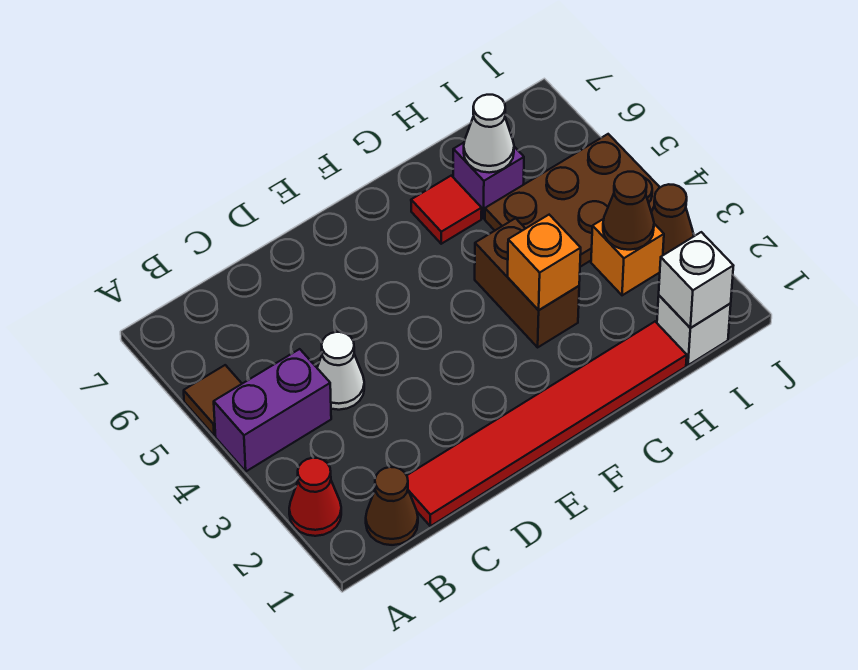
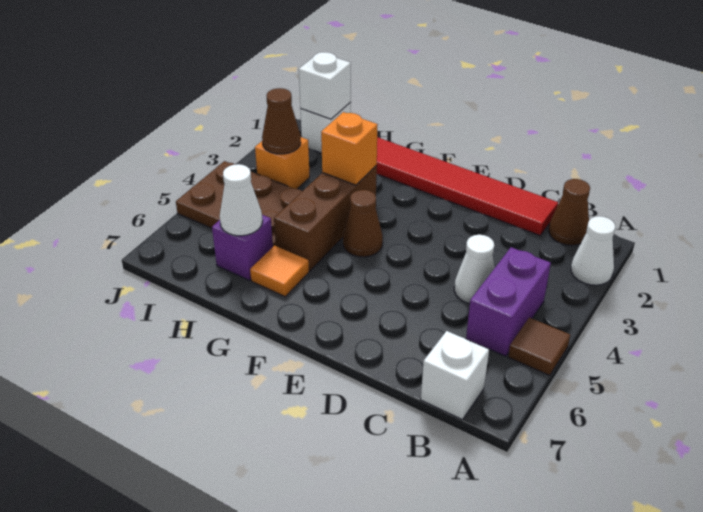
red cone A2 level 1 -> white cone A2 level 1
purple brick A4:B4 level 1 -> purple brick B4:B5 level 1
none -> white brick B7 level 1
brown brick G3:G4 level 1 -> brown brick G3:G5 level 1
red tile G6 level 1 -> orange tile G6 level 1
brown cone J3 level 1 -> brown cone F4 level 1

